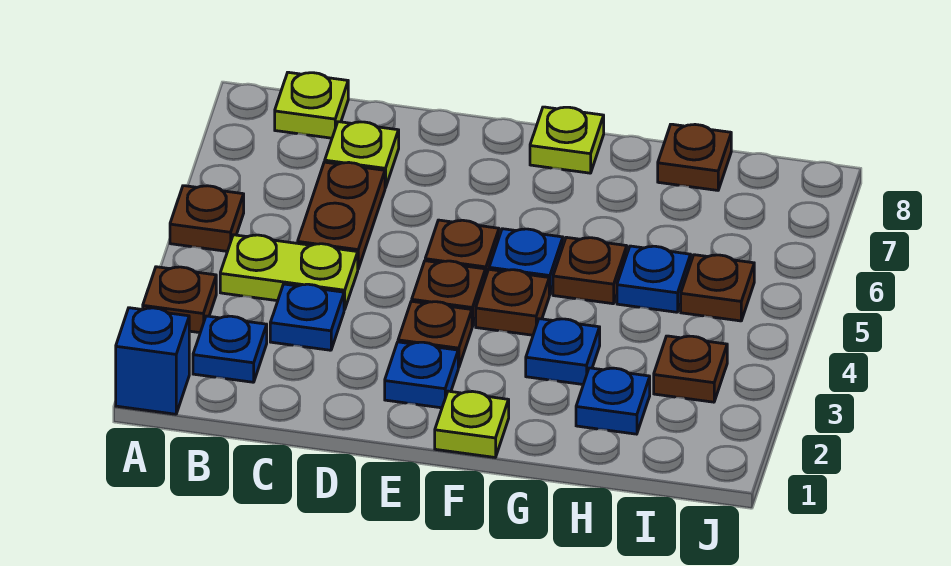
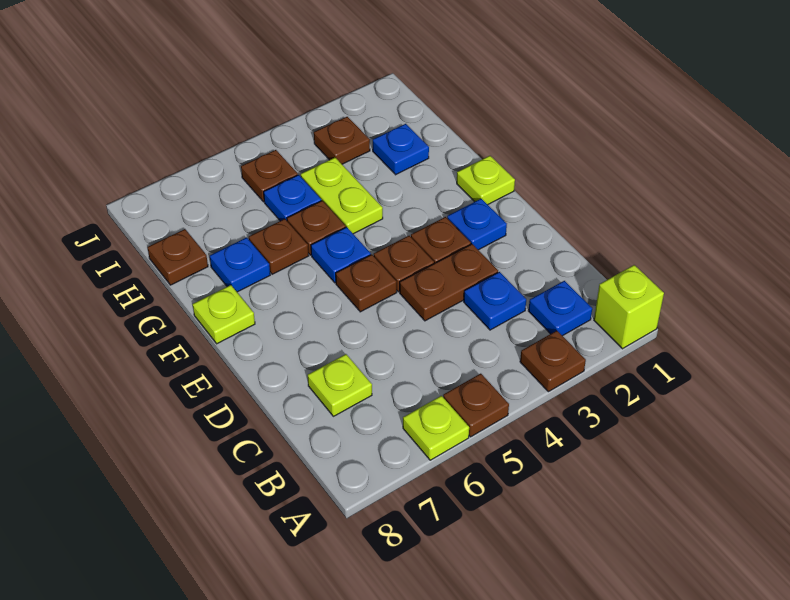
blue brick A1 level 1 -> lime brick A1 level 1
lime plate B4:C4 level 1 -> lime plate G4:H4 level 1
lime plate B8 level 1 -> lime plate A6 level 1
brown plate C5:C6 level 1 -> brown plate D3:D4 level 1
brown plate F4 level 1 -> brown plate G6 level 1
blue plate G3 level 1 -> blue plate G7 level 1

